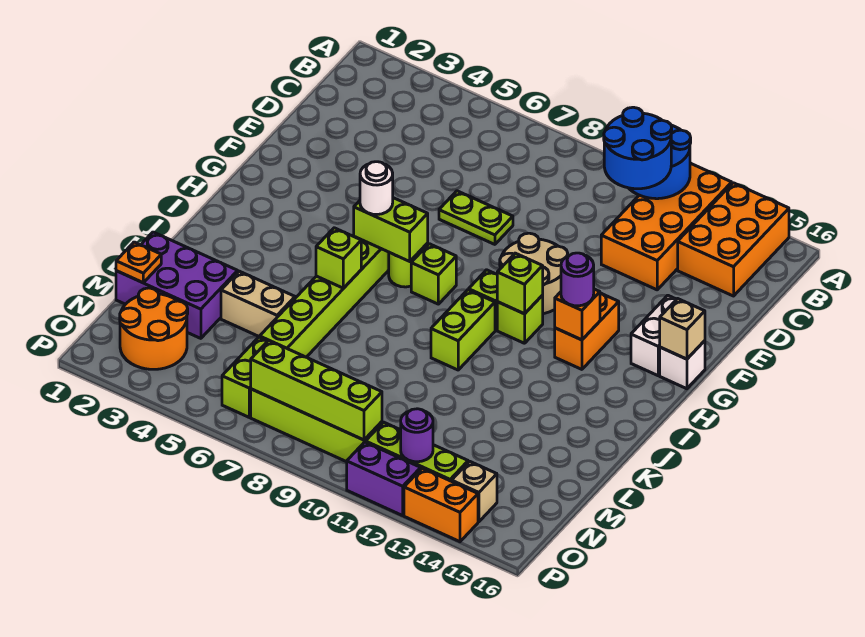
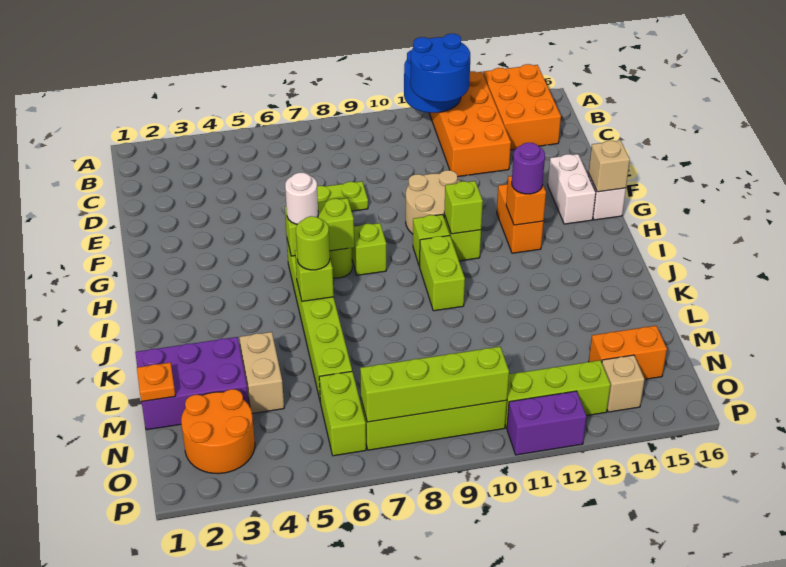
none -> lime round brick J6 level 3
tan brick L4:L5 level 1 -> tan brick L4:M4 level 1
purple round brick O12 level 2 -> none
orange brick P13:P14 level 1 -> orange brick N14:N15 level 1

